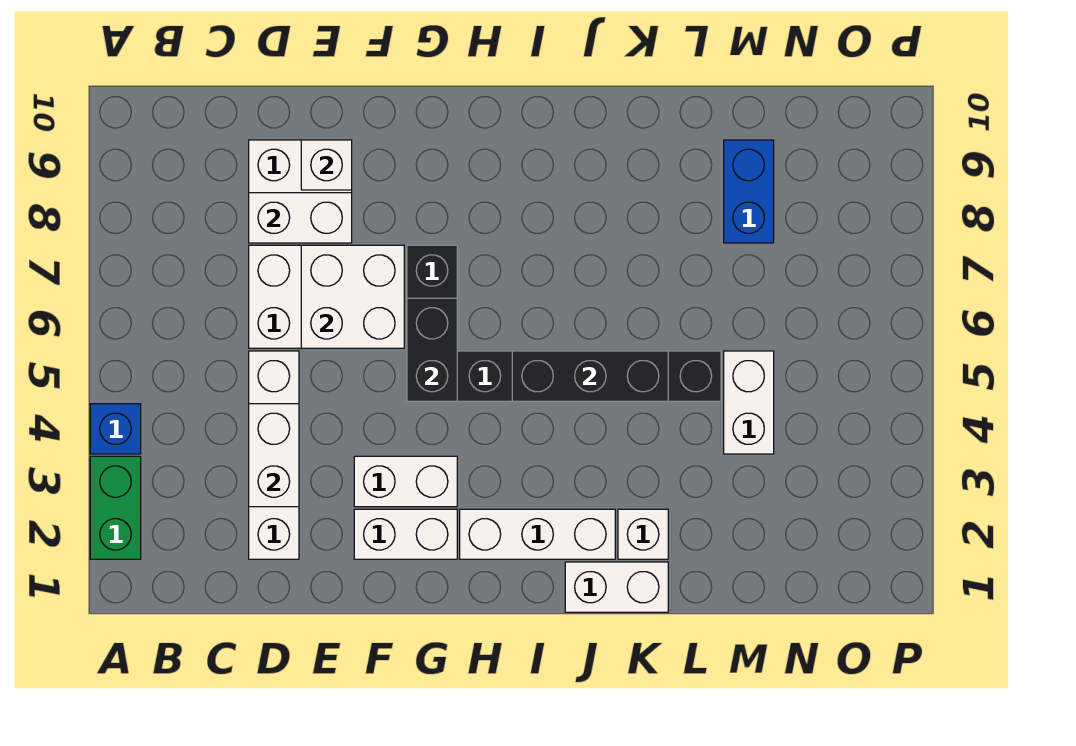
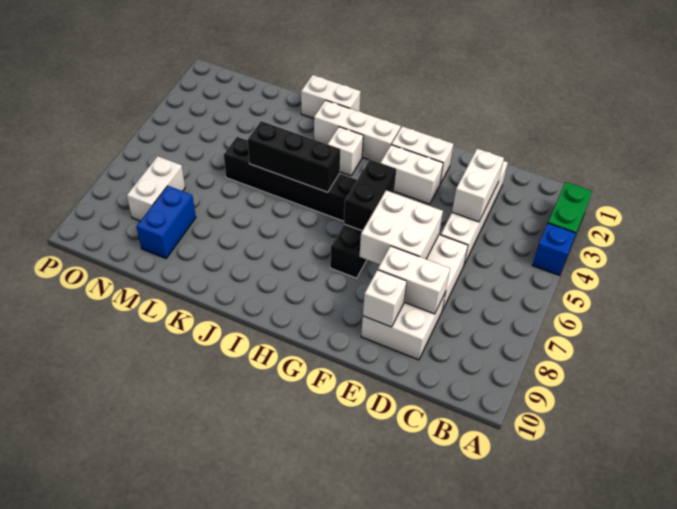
white brick K2 level 1 -> white brick I3 level 1
white brick M4:M5 level 1 -> white brick N7:N8 level 1

